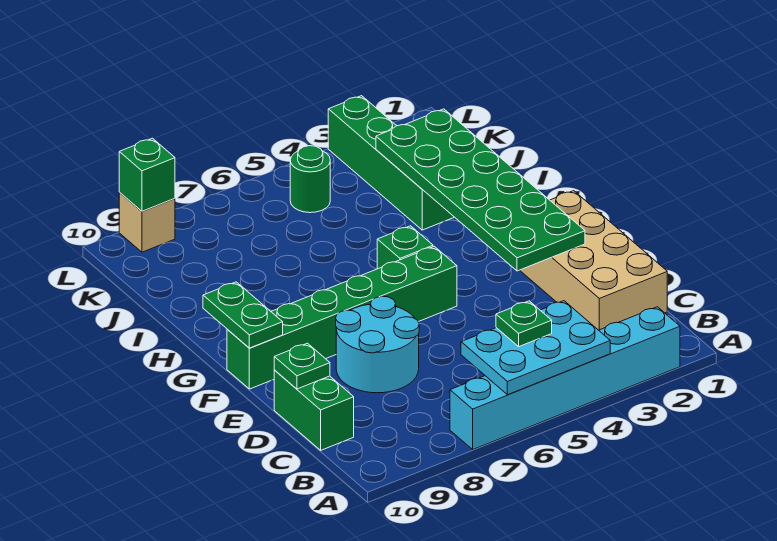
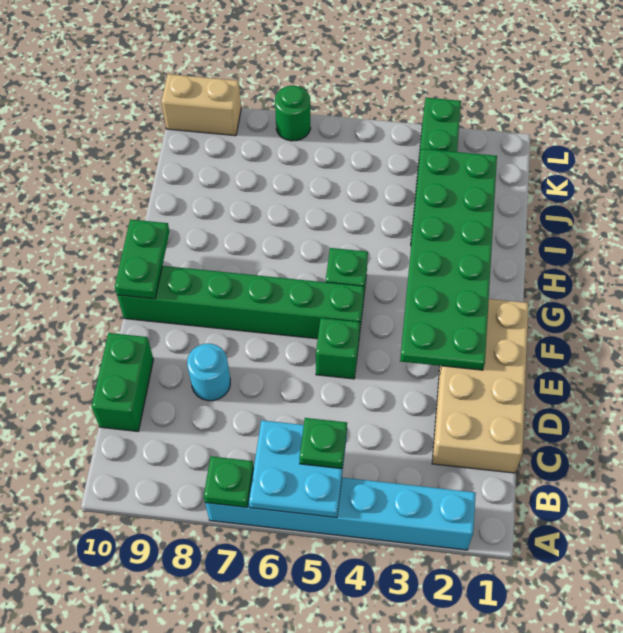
cyan plate A4:B6 level 2 -> cyan plate A5:B6 level 2
cyan round brick D7:E8 level 1 -> cyan round brick D8 level 1
green plate D10 level 2 -> green plate A7 level 2
green round brick K5 level 1 -> green round brick L7 level 1
tan brick L9 level 1 -> tan brick L9:L10 level 1
green brick L9 level 2 -> green brick E5 level 1

